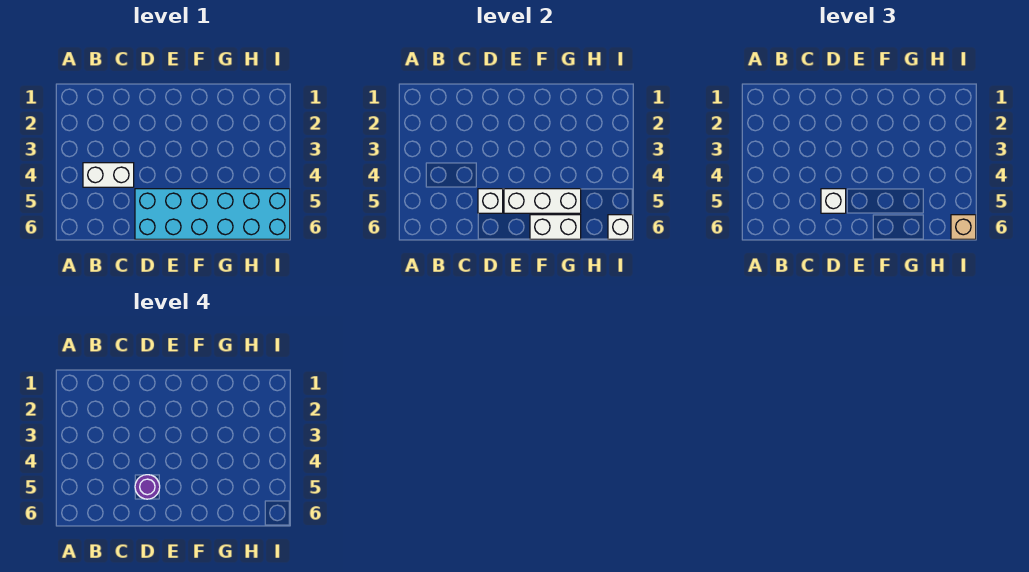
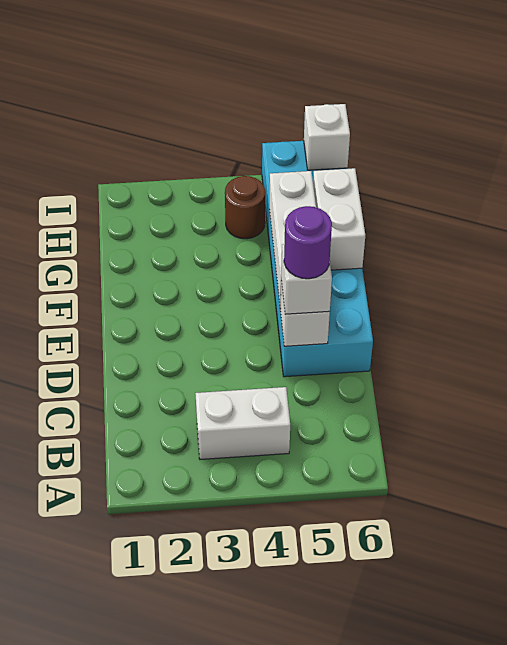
white brick B4:C4 level 1 -> white brick B3:B4 level 1
none -> brown round brick H4 level 1
tan brick I6 level 3 -> none

